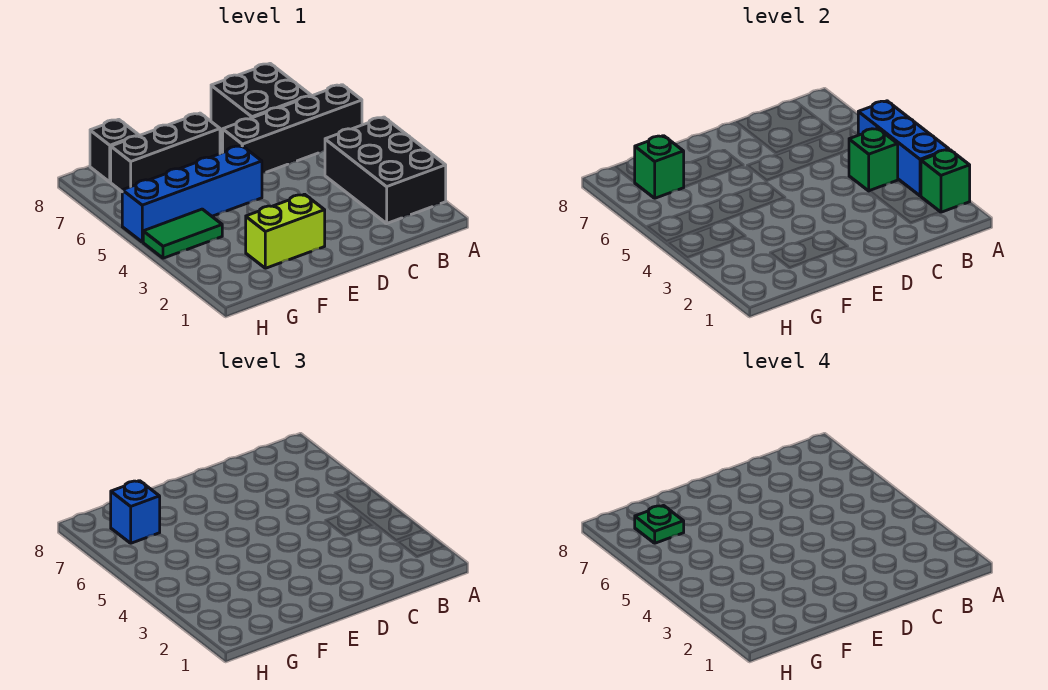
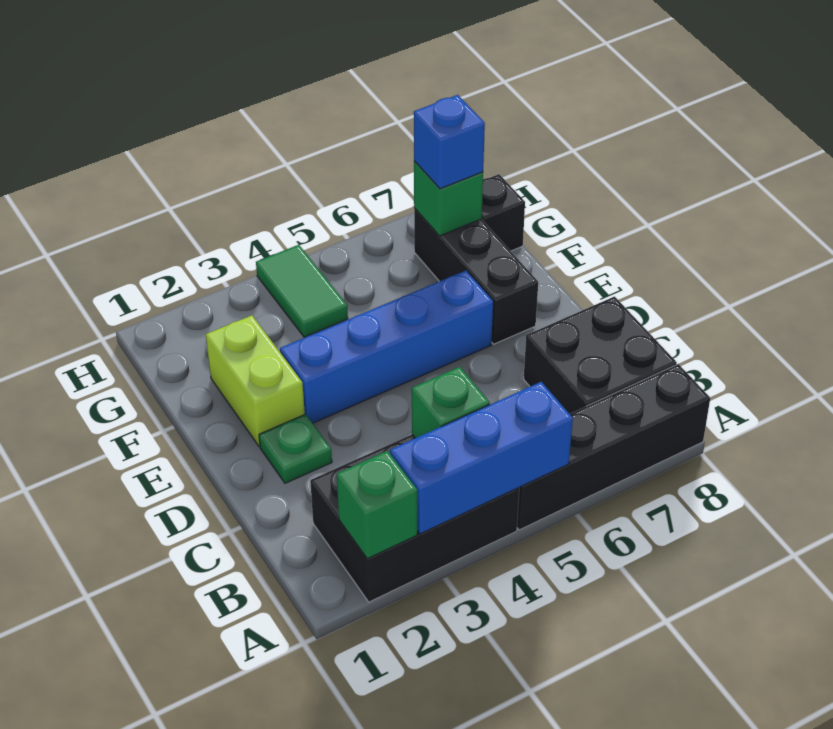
black brick A6:D6 level 1 -> black brick A5:A8 level 1
blue brick E5:H5 level 1 -> blue brick E3:E6 level 1
green plate G7 level 4 -> green plate D2 level 1

